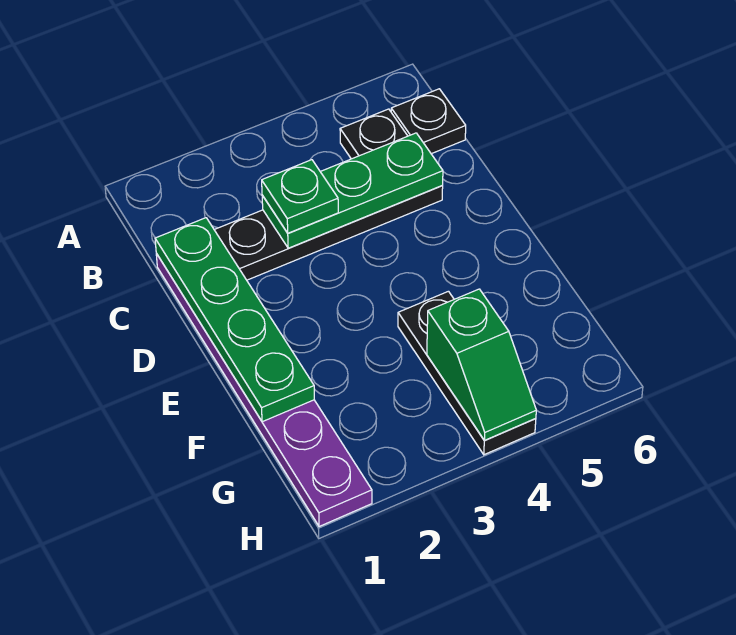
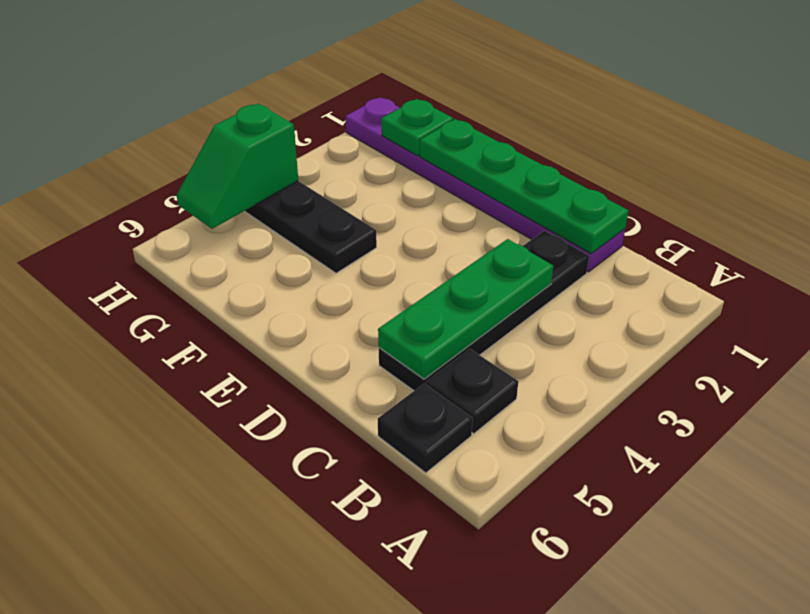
green plate C3 level 3 -> green plate G1 level 2
green slope G4:H4 level 2 top G -> green slope H4:H5 level 2 top 4

